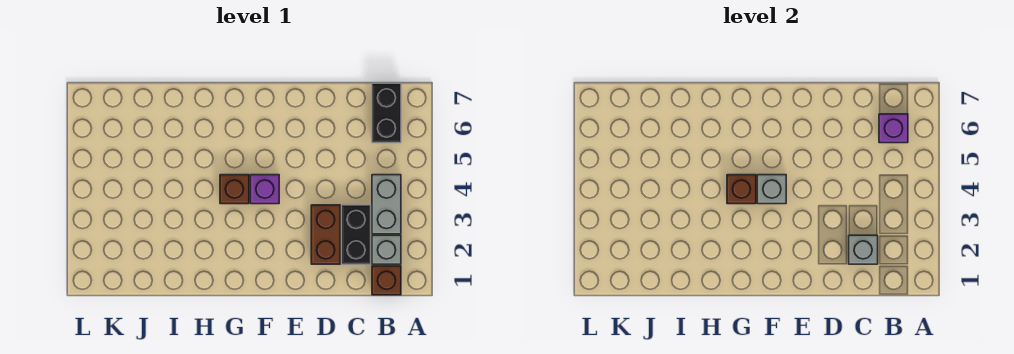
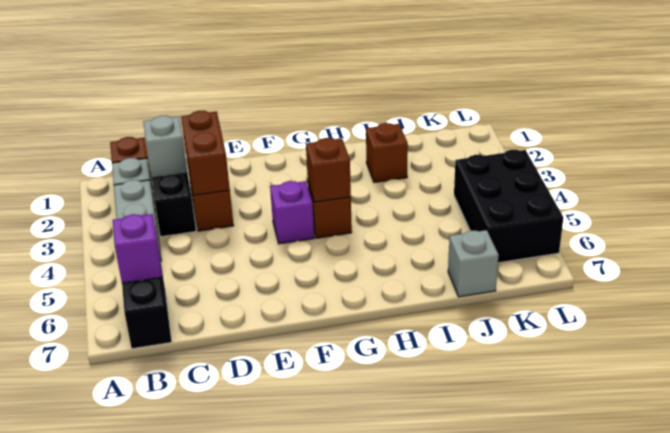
none -> brown brick D2:D3 level 2
grey brick F4 level 2 -> grey brick J7 level 1
none -> brown brick I2 level 1
none -> black brick K4:L6 level 1

